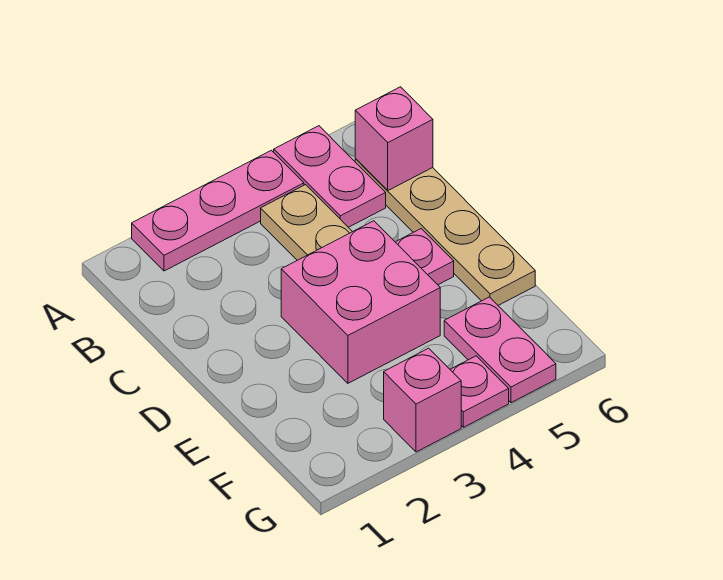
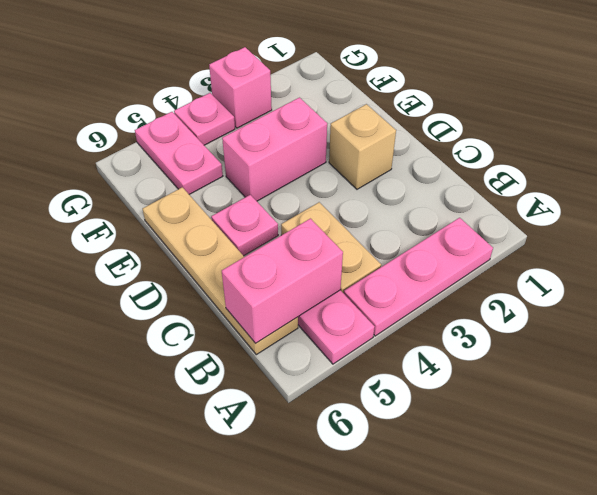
pink brick B6 level 2 -> pink brick B5:B6 level 2
none -> tan brick D2 level 1
pink brick D3:E4 level 1 -> pink brick E3:E4 level 1

